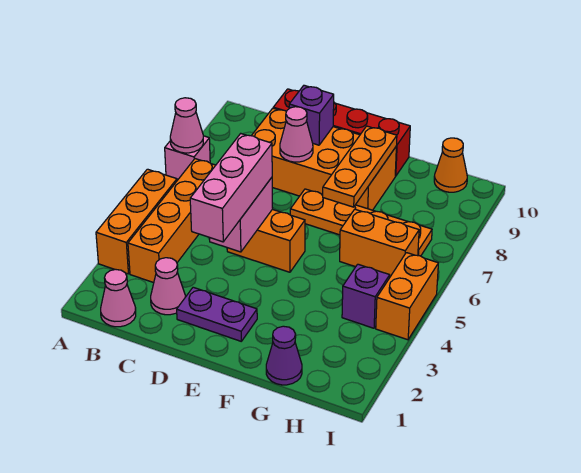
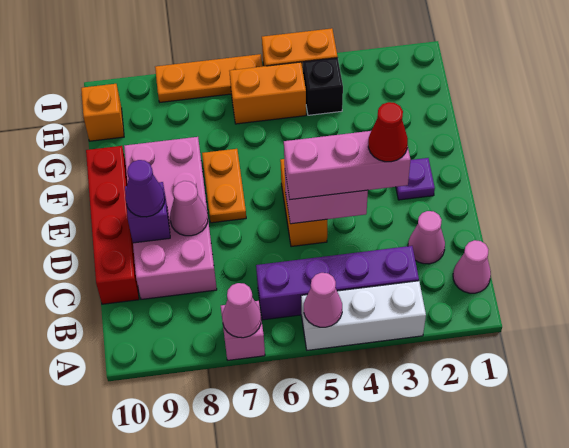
orange brick A3:A5 level 1 -> white brick A3:A5 level 1
none -> pink cone A5 level 2
orange brick B3:B6 level 1 -> purple brick B3:B6 level 1
orange brick C8:F9 level 1 -> pink brick C8:F9 level 1
purple plate D2:E2 level 1 -> purple plate E2 level 1
none -> red cone D3 level 4
orange plate E7:H7 level 1 -> orange plate E7:F7 level 1
orange plate F7:F9 level 2 -> orange plate I6:I8 level 1
purple cone G1 level 1 -> purple cone D9 level 3
orange brick G6:H6 level 1 -> orange brick H5:H6 level 1
purple brick H4 level 1 -> black brick H4 level 1
orange cone H10 level 1 -> orange brick H10 level 1

